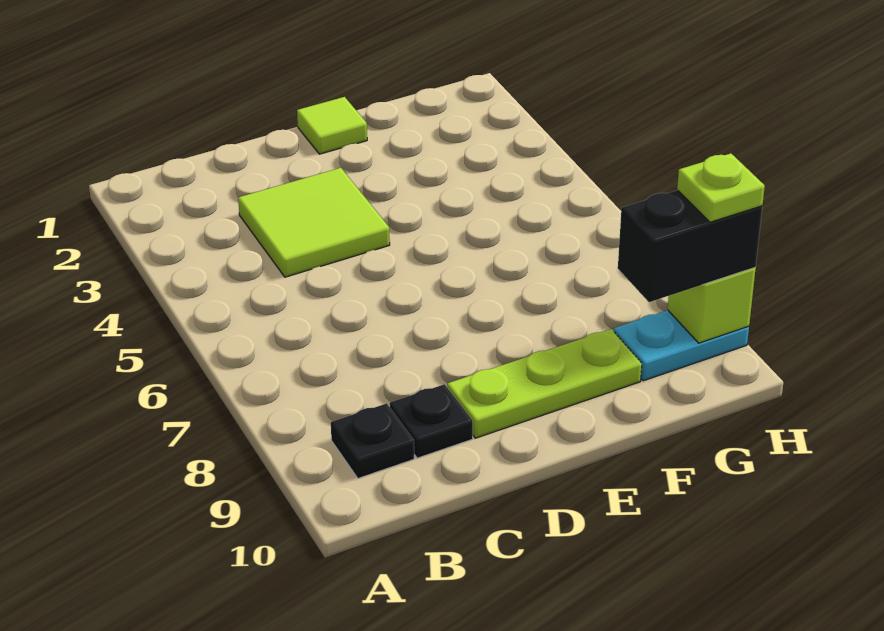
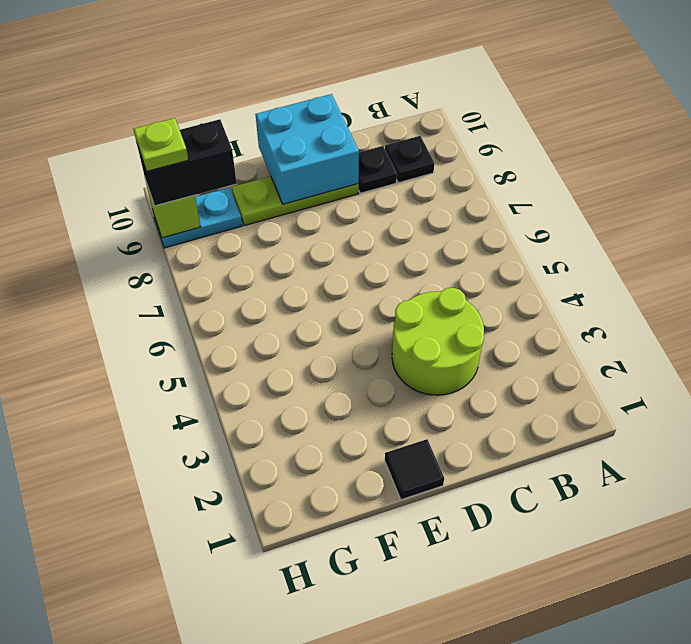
lime tile C3:D4 level 1 -> lime round brick C3:D4 level 1
none -> cyan brick D9:E10 level 2
lime tile E1 level 1 -> black tile E1 level 1

